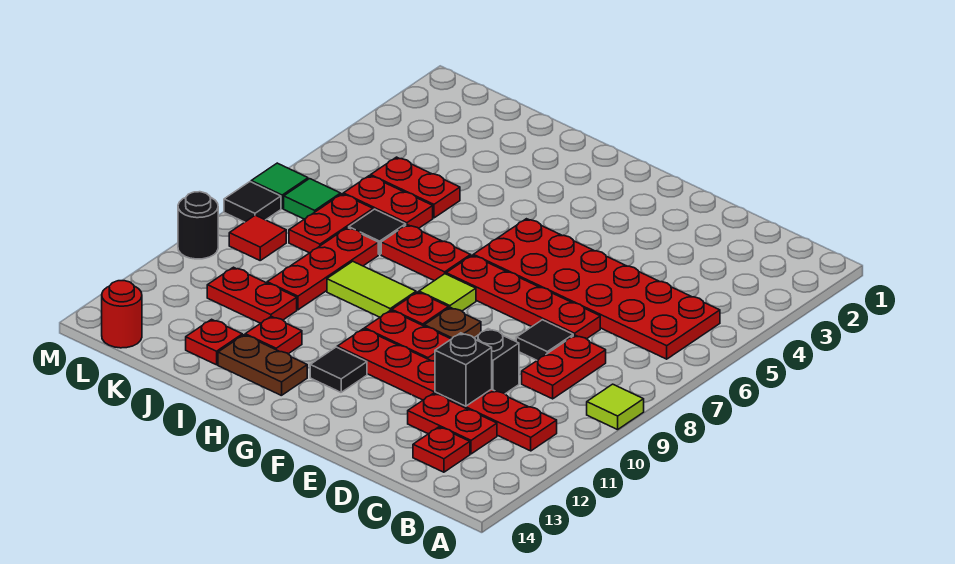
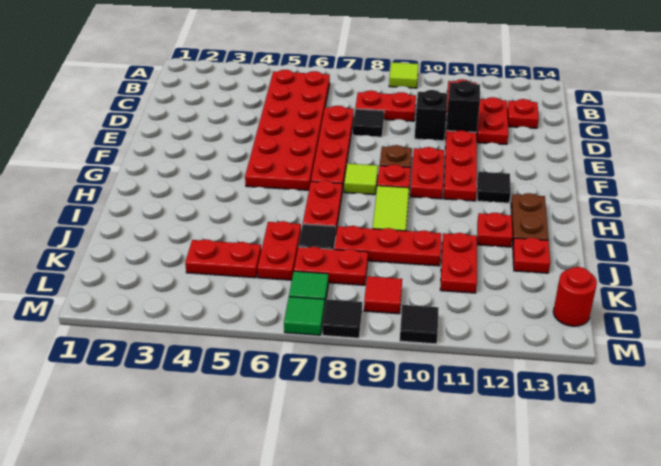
red plate J5:K5 level 1 -> red plate K4:K5 level 1
black round brick M10 level 1 -> black tile M10 level 1

